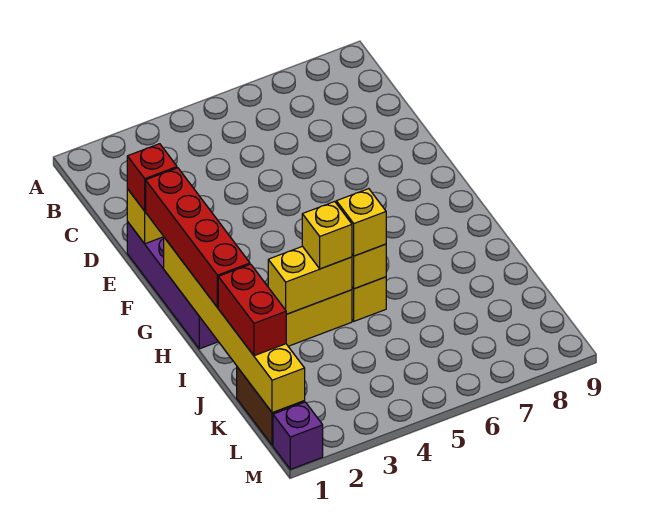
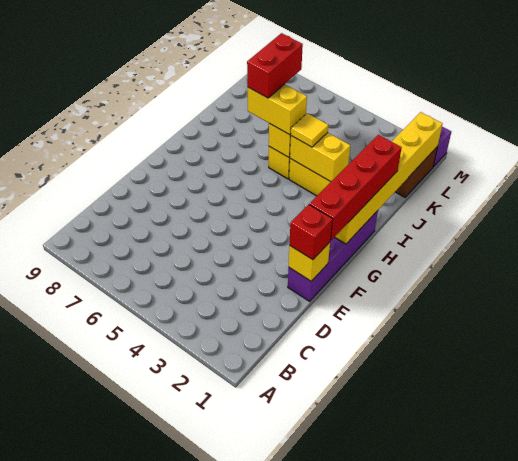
yellow brick I4 level 3 -> yellow tile I4 level 3
yellow brick I5 level 3 -> yellow brick I5:I6 level 3
red brick J1:K1 level 3 -> red brick I6:J6 level 4

